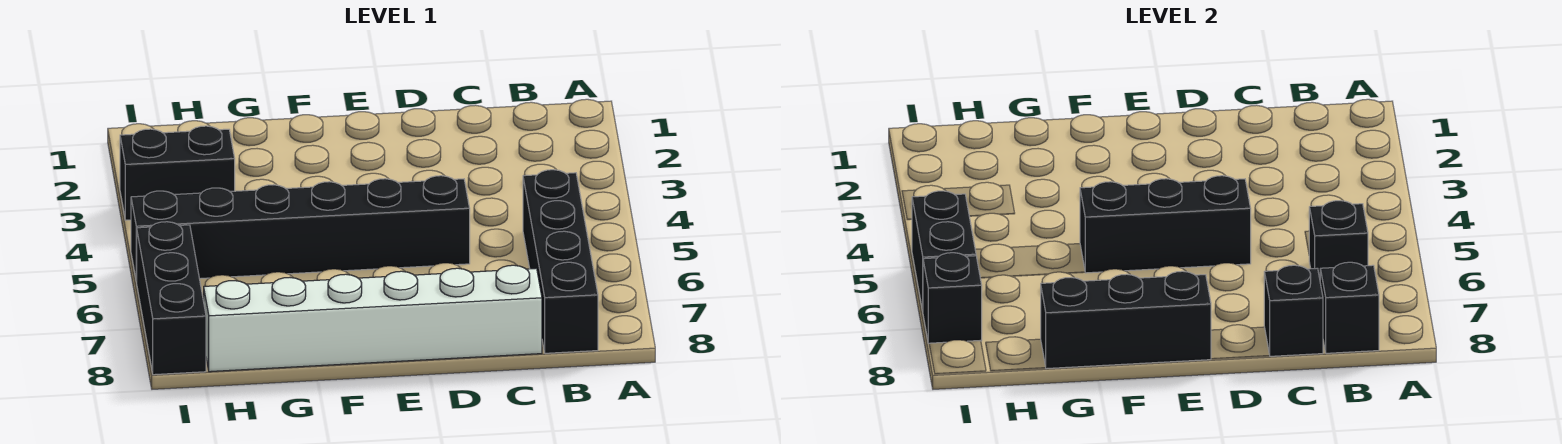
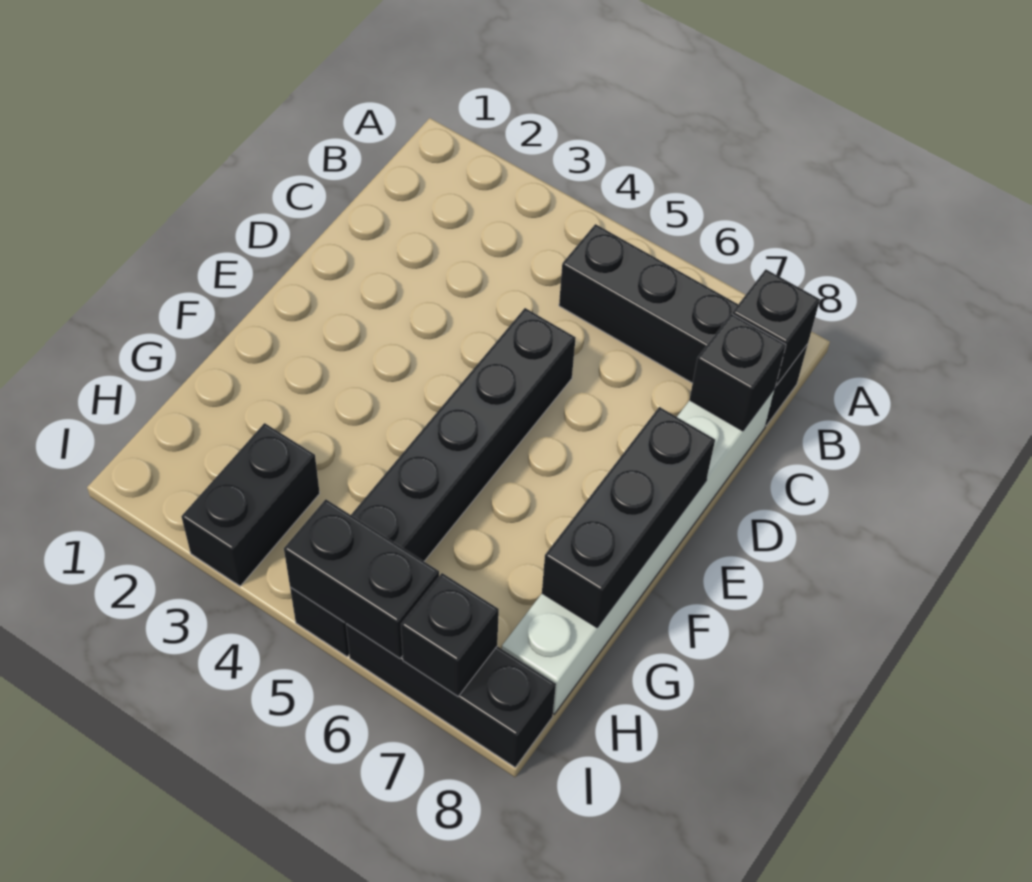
black brick B6 level 2 -> none
black brick D5:F5 level 2 -> none

